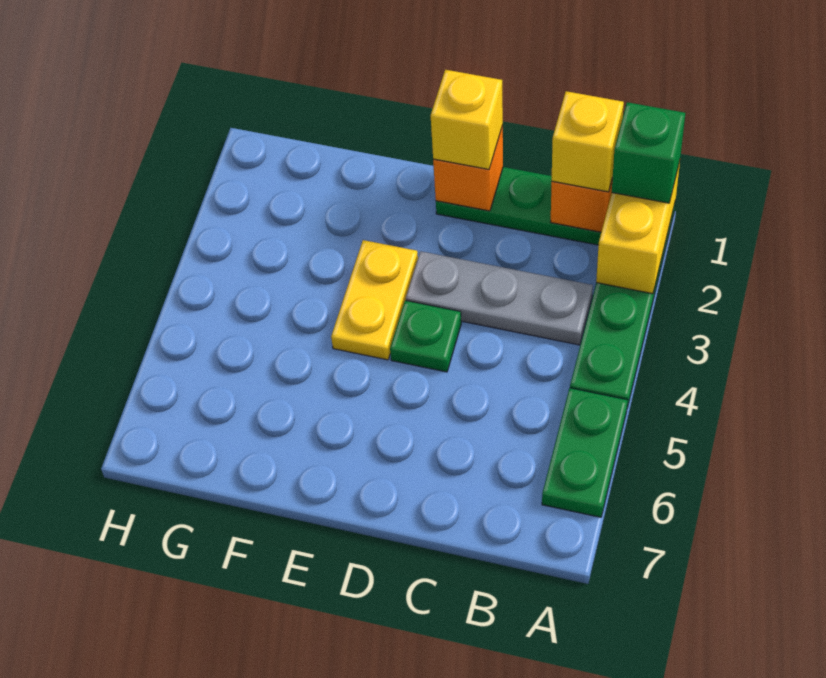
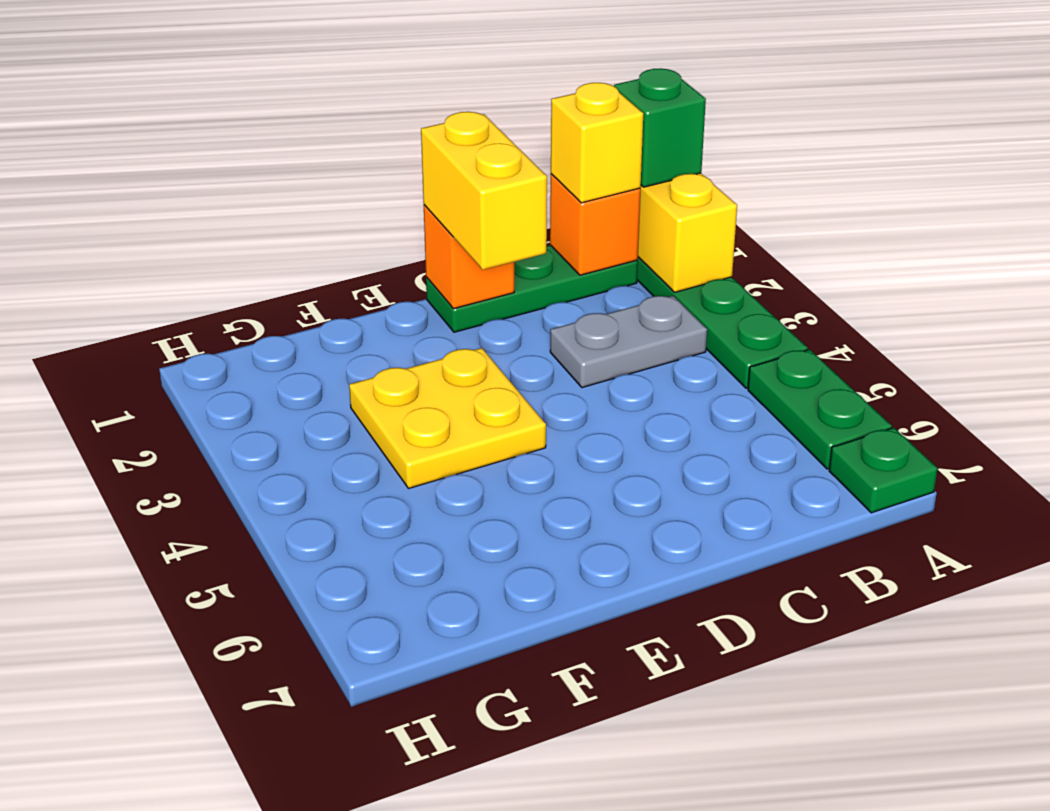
grey plate B3:D3 level 1 -> grey plate B3:C3 level 1
yellow brick D1 level 3 -> yellow brick D1:D2 level 3
green plate D4 level 1 -> green plate A7 level 1
yellow plate E3:E4 level 1 -> yellow plate E3:F4 level 1

